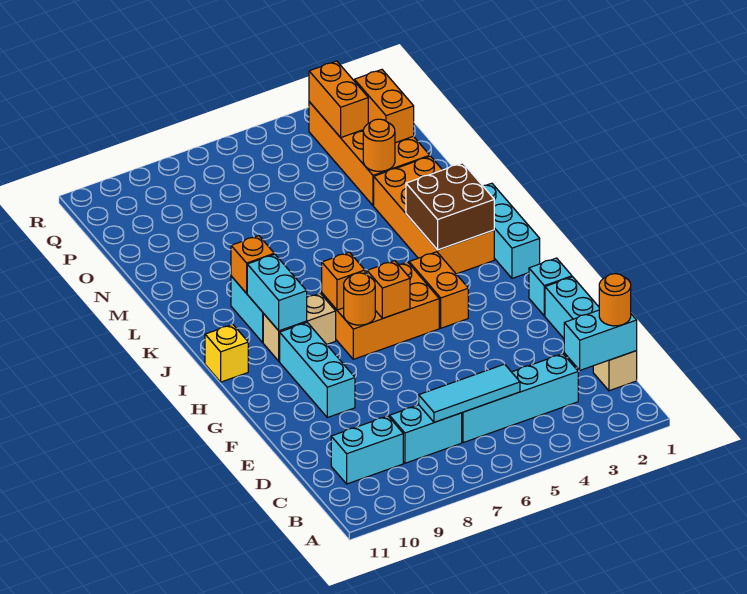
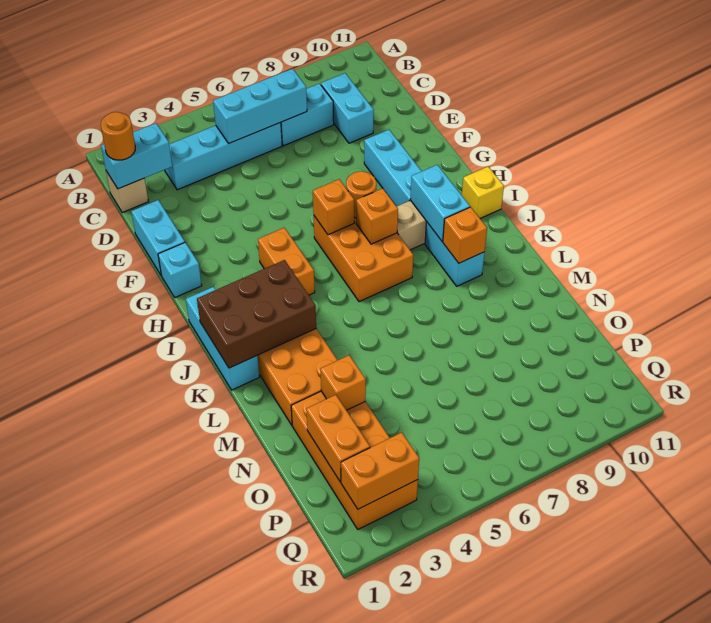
cyan tile C5:C7 level 2 -> cyan brick C5:C7 level 2
cyan brick C9:C10 level 1 -> cyan brick C9:D9 level 1
orange brick H5:I7 level 1 -> orange brick H6:J7 level 1
brown brick J2:K3 level 2 -> brown brick J1:K3 level 2
orange round brick N3 level 2 -> orange brick N3 level 2
orange brick P3:Q3 level 2 -> orange brick Q2:Q3 level 2

